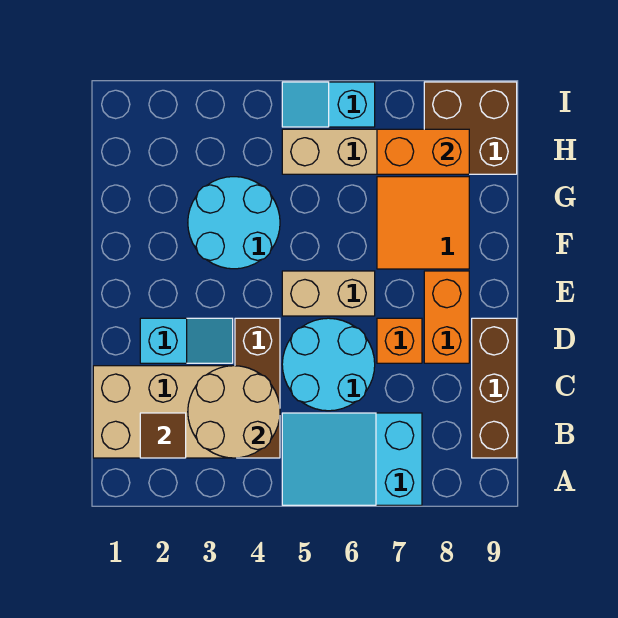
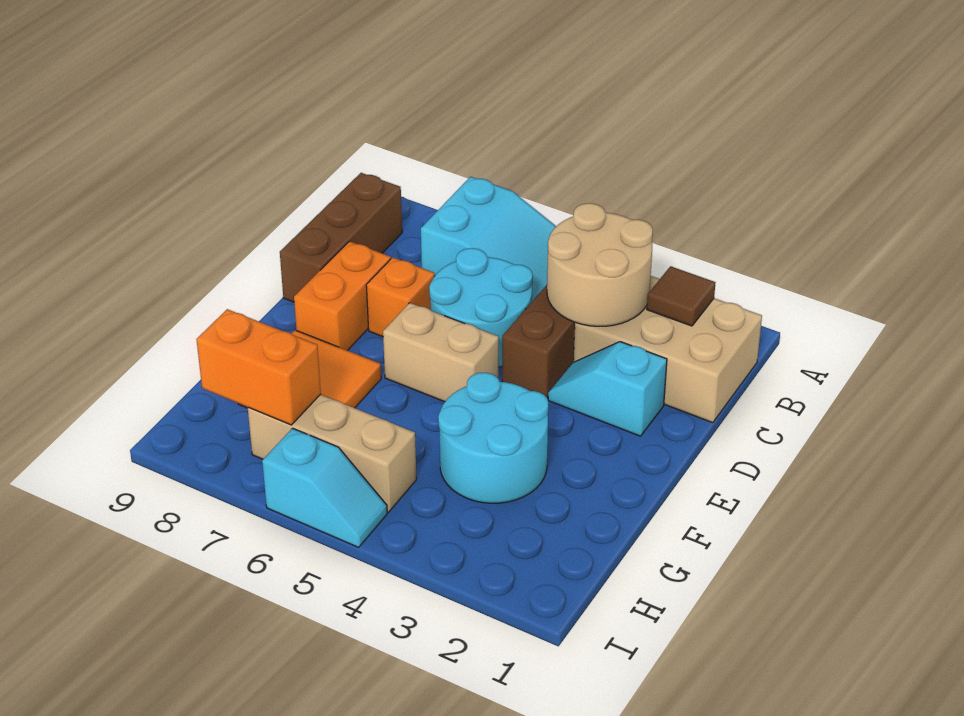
brown brick H8:I9 level 1 -> none

